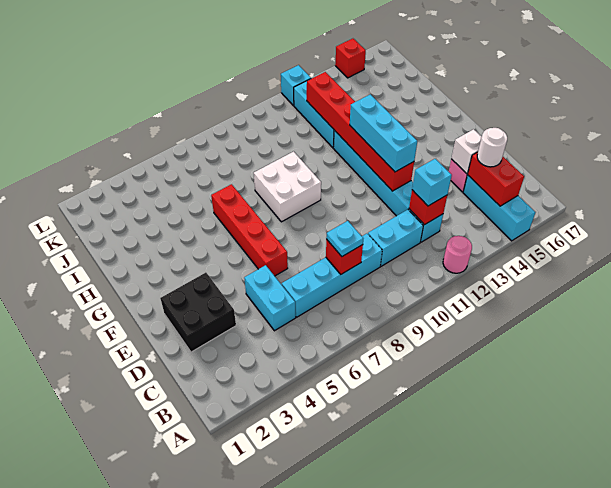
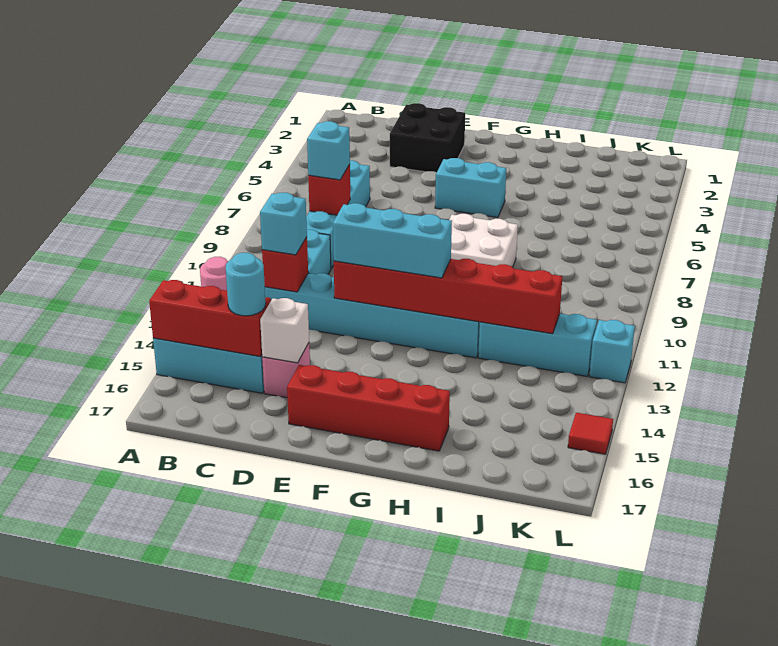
red brick B15:C15 level 2 -> red brick A15:C15 level 2
cyan brick C5:D5 level 1 -> cyan brick F5:G5 level 1
cyan plate C8 level 3 -> cyan brick C8 level 3
white round brick C15 level 3 -> cyan round brick C15 level 3
red brick E6:H6 level 1 -> red brick E16:H16 level 1
red brick L15 level 1 -> red tile L15 level 1

